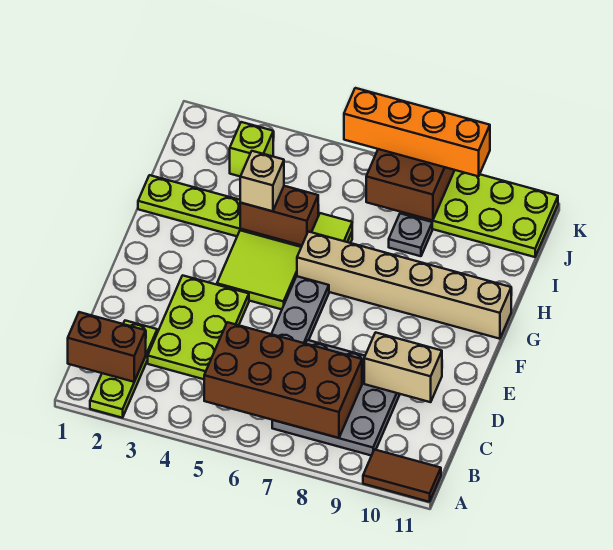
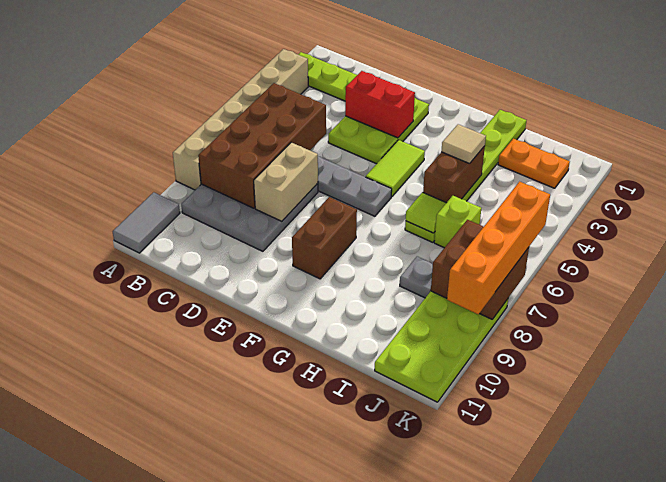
brown tile A10:A11 level 1 -> grey tile A10:A11 level 1
brown brick B1:B2 level 2 -> brown brick F8:F9 level 1
lime plate C3:E4 level 1 -> lime plate D2:E4 level 1
none -> red brick D3:E3 level 2
tan brick D9:D10 level 2 -> tan brick D7:D8 level 2
lime tile F4:G5 level 1 -> lime tile F4:F5 level 1
tan brick G6:G11 level 1 -> tan brick A3:A8 level 1
tan brick H4 level 3 -> tan tile H4 level 3
none -> orange plate I2:J2 level 1
lime brick J3 level 1 -> lime brick I6 level 1

